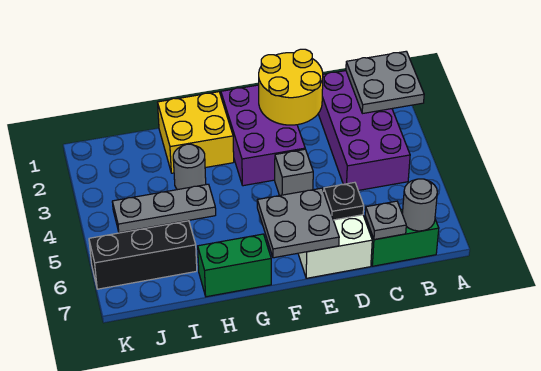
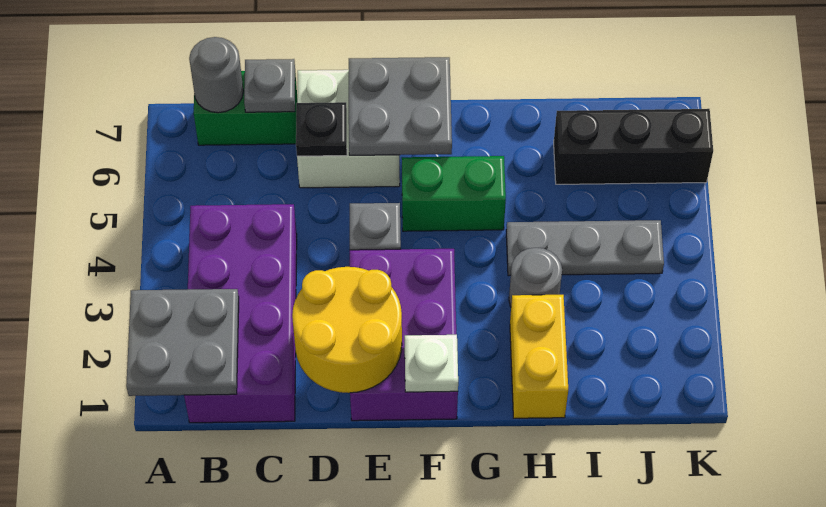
none -> white plate F1 level 2
yellow brick G1:H2 level 1 -> yellow brick H1:H2 level 1
green brick G7:H7 level 1 -> green brick F5:G5 level 1

